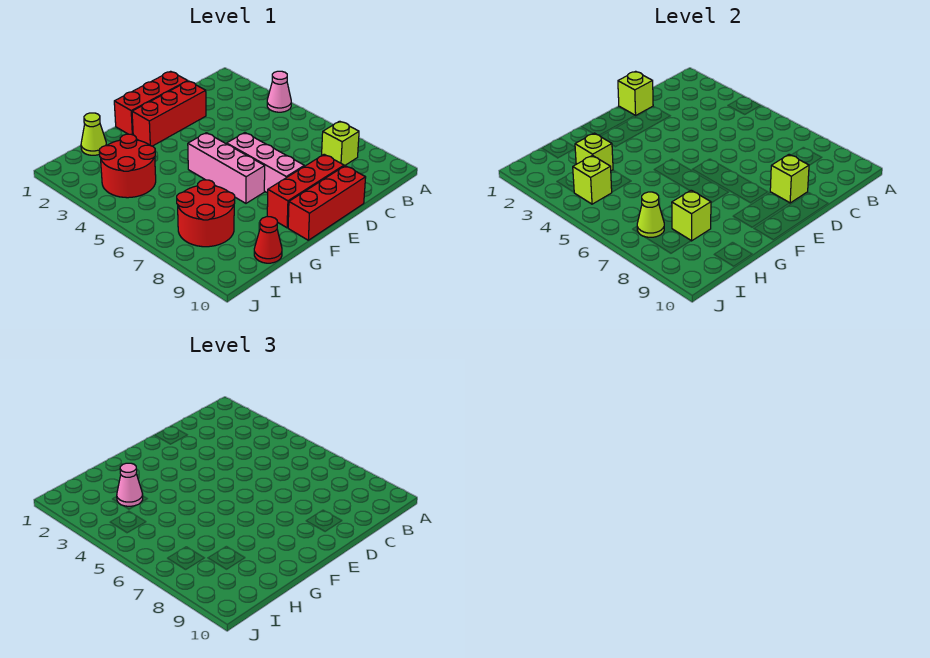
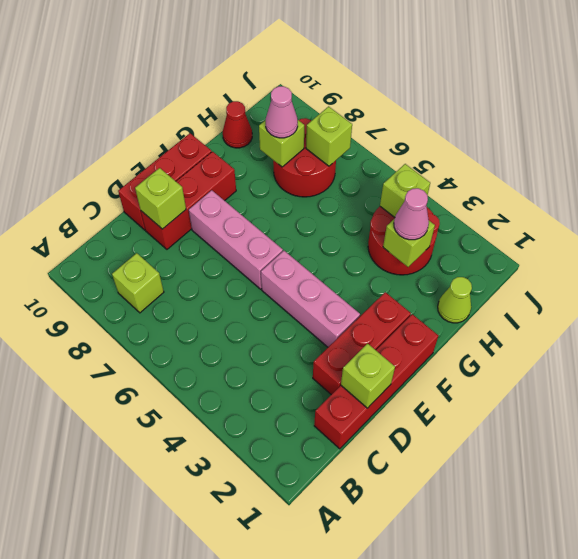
pink cone A4 level 1 -> pink cone H8 level 3
red brick D1:F1 level 1 -> red brick C1:F1 level 1
pink brick F5:F7 level 1 -> pink brick E3:E5 level 1
lime cone I7 level 2 -> lime brick I7 level 2

